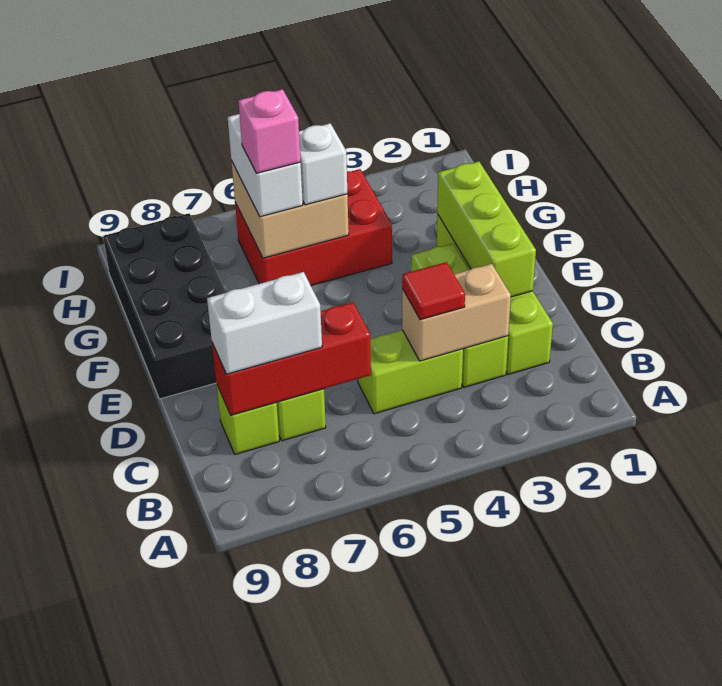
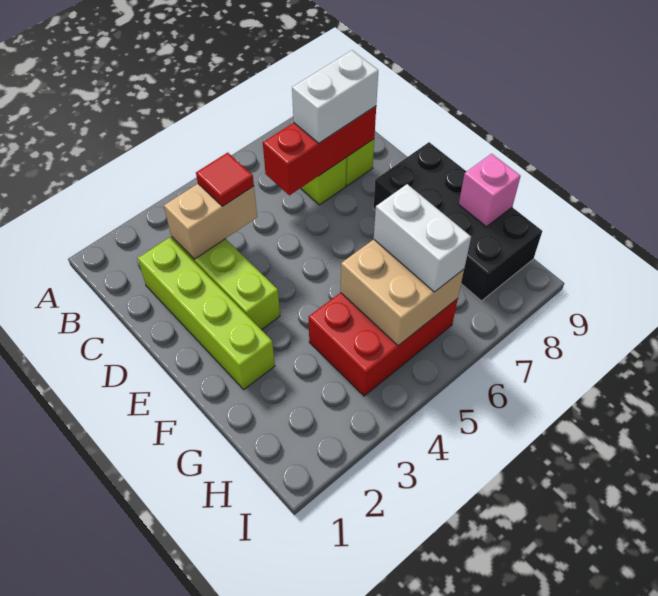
lime brick C4:C5 level 1 -> none
lime brick D2:F2 level 2 -> none
white brick G5 level 3 -> none
pink brick G6 level 4 -> pink brick G9 level 2

